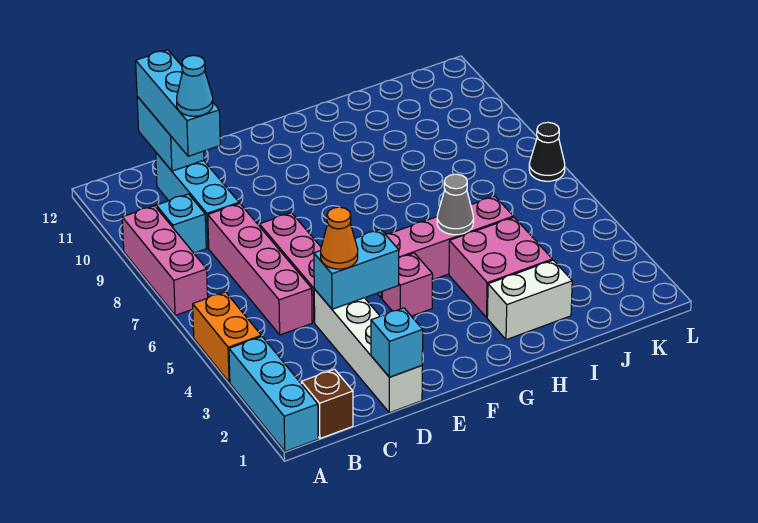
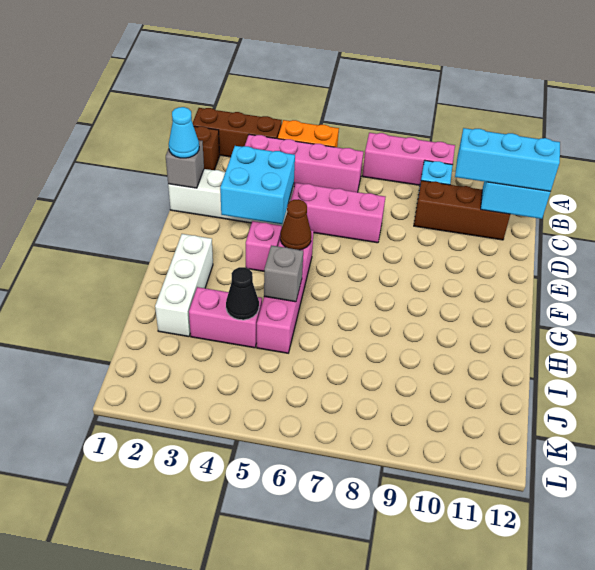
cyan brick A1:A3 level 1 -> brown brick A1:A3 level 1
pink brick C5:C8 level 1 -> pink brick B3:B6 level 1
cyan brick C9:C11 level 1 -> brown brick C9:C11 level 1
cyan cone C10 level 4 -> cyan cone D1 level 3
cyan brick D1 level 2 -> grey brick D1 level 2
cyan brick D4:E4 level 2 -> cyan brick D3:E4 level 2
orange cone D4 level 3 -> none
none -> brown cone F5 level 2
white brick H2:I2 level 1 -> white brick G2:I2 level 1
pink brick H3:I4 level 1 -> pink brick I3:I4 level 1
grey cone H5 level 2 -> grey brick H5 level 2
black cone L7 level 1 -> black cone I4 level 2

